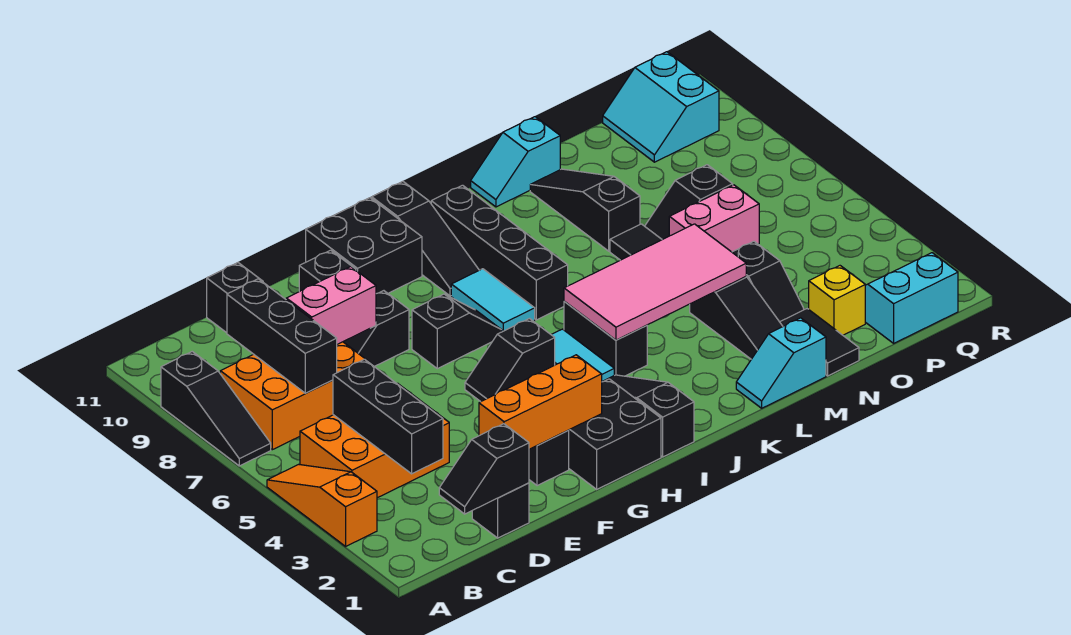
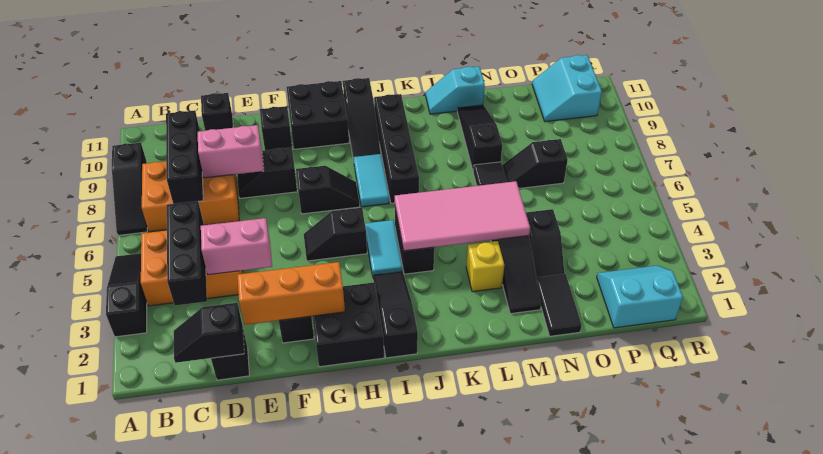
orange slope A3:A5 level 1 top 3 -> black slope A3:A5 level 1 top 3
cyan slope L1:M1 level 1 top M -> none
pink brick N6:O6 level 1 -> pink brick D4:E4 level 2
yellow brick O2 level 1 -> yellow brick L3 level 1

